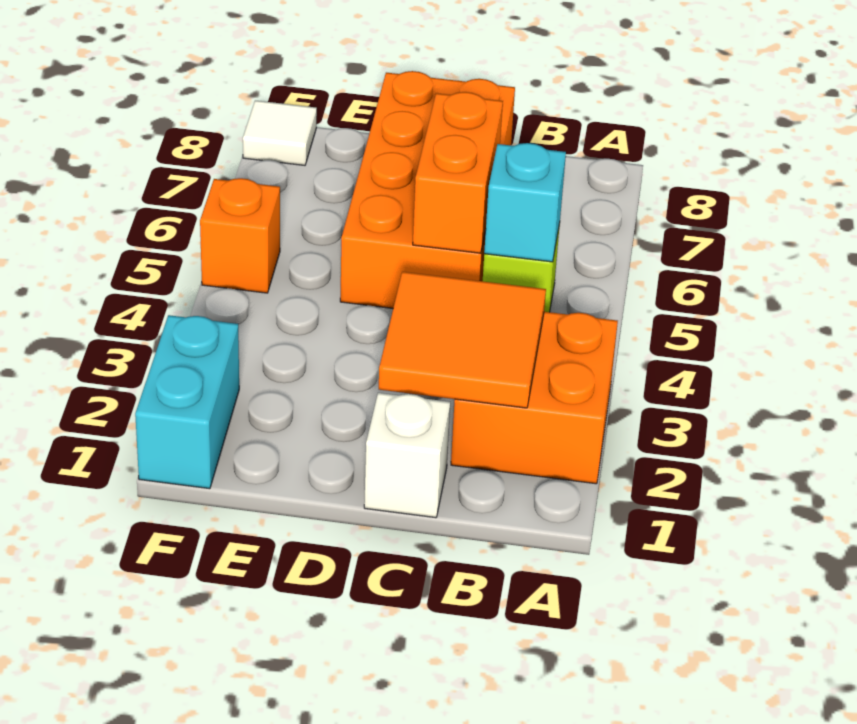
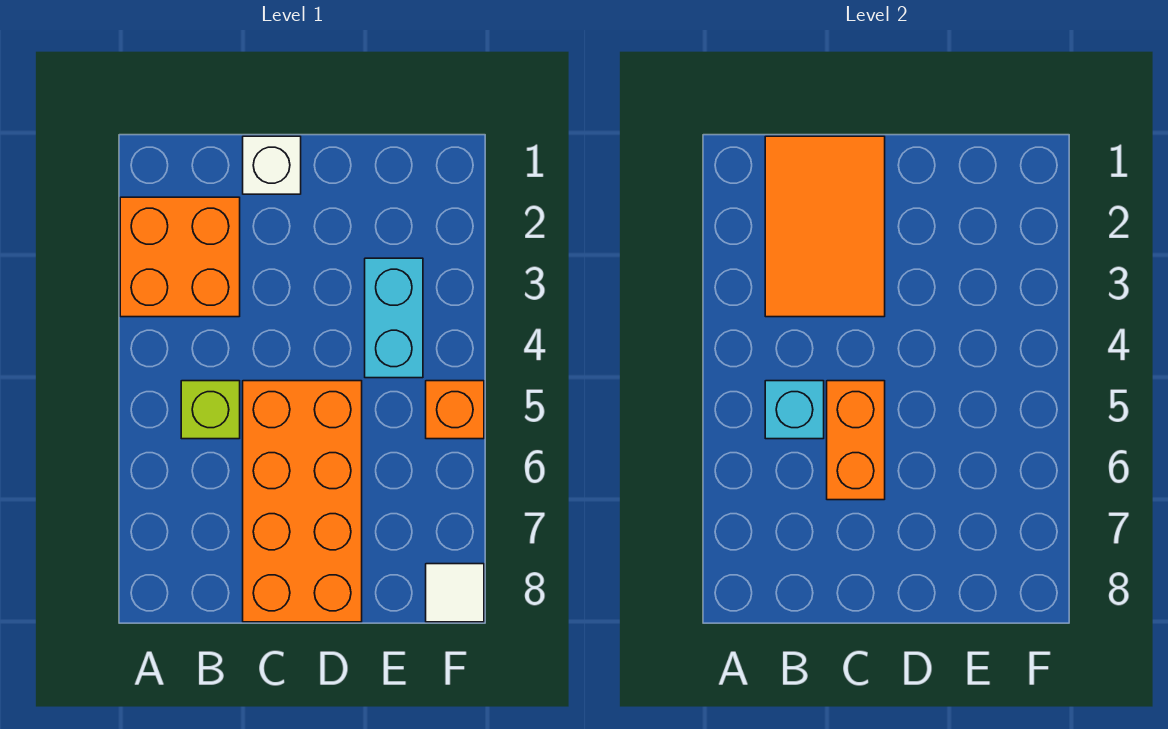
orange tile B2:C3 level 2 -> orange tile B1:C3 level 2
cyan brick F1:F2 level 1 -> cyan brick E3:E4 level 1

